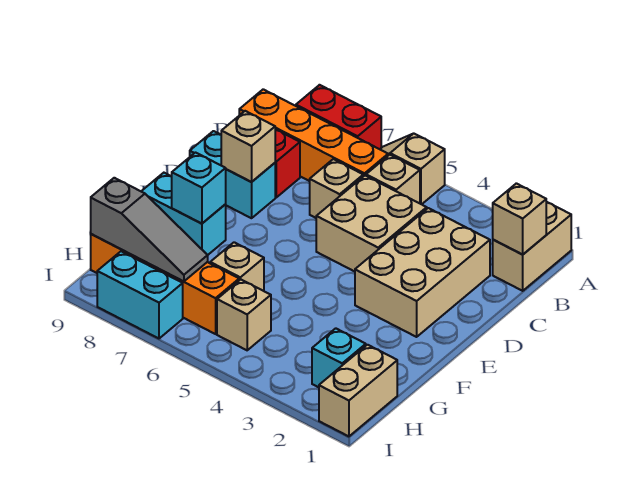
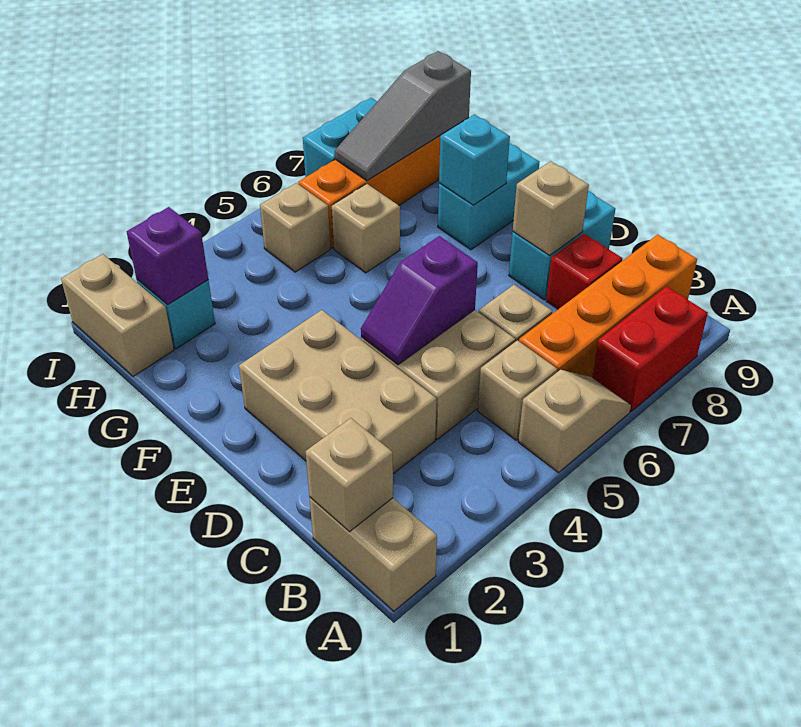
none -> purple slope D4:D5 level 2 top 5
none -> purple brick H2 level 2

